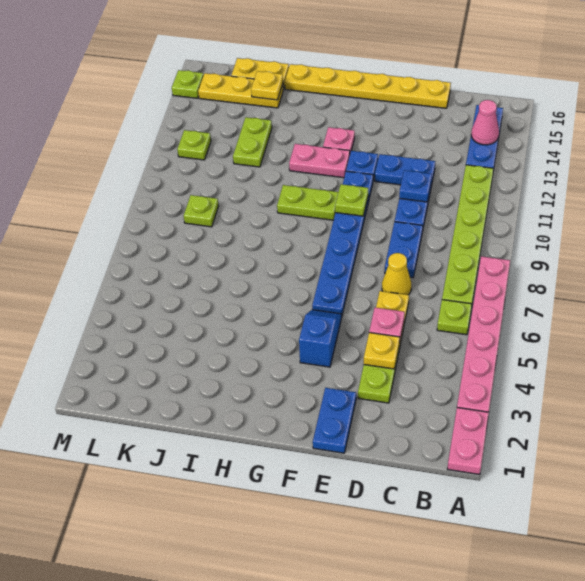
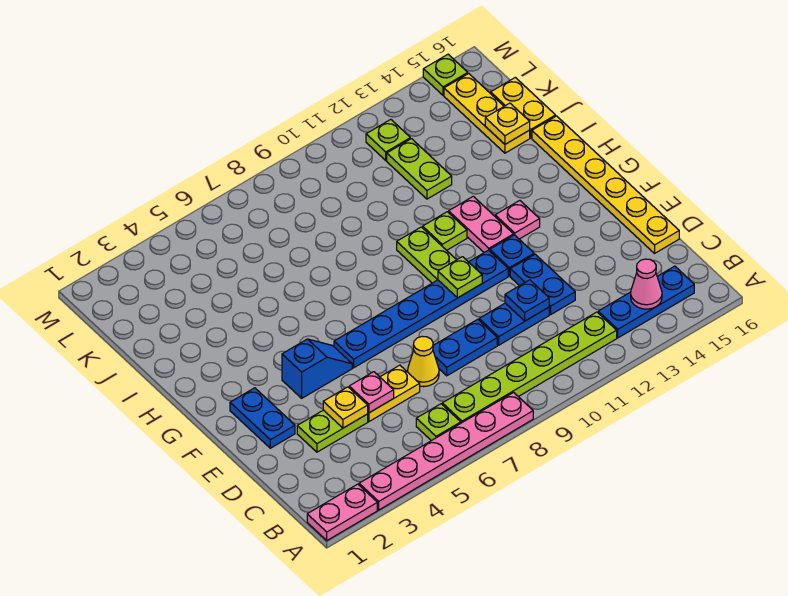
blue plate E1:E2 level 1 -> blue plate E2:F2 level 1
lime plate J12:J13 level 1 -> lime plate J12:K12 level 1
lime plate K9 level 1 -> lime plate H11 level 1

